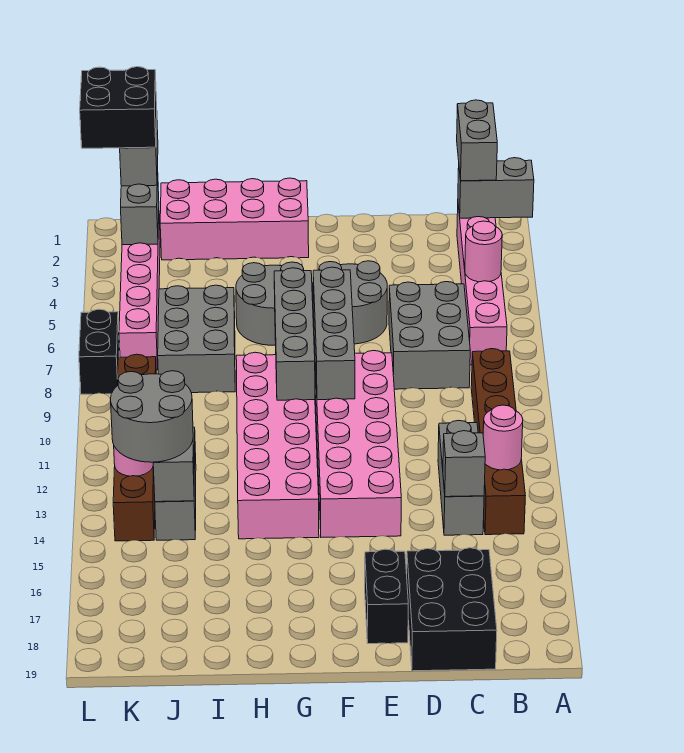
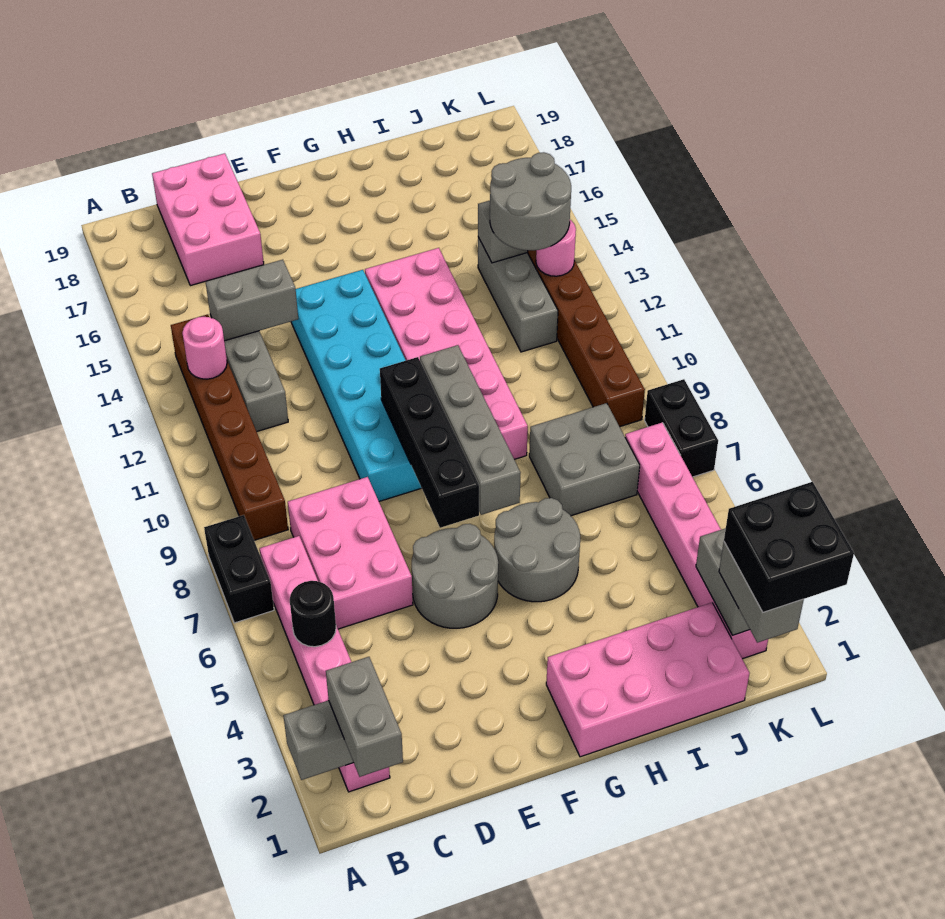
pink round brick B5 level 2 -> black round brick B5 level 2
grey brick C6:D8 level 1 -> pink brick C6:D8 level 1
grey brick C14 level 2 -> grey brick C14:D14 level 2
black brick C17:D19 level 1 -> pink brick C17:D19 level 1
pink brick E9:F14 level 1 -> cyan brick E9:F14 level 1
black brick E17:E18 level 1 -> black brick A7:A8 level 1
grey brick F7:F10 level 2 -> black brick F7:F10 level 2
grey brick I6:J8 level 1 -> grey brick I7:J8 level 1

